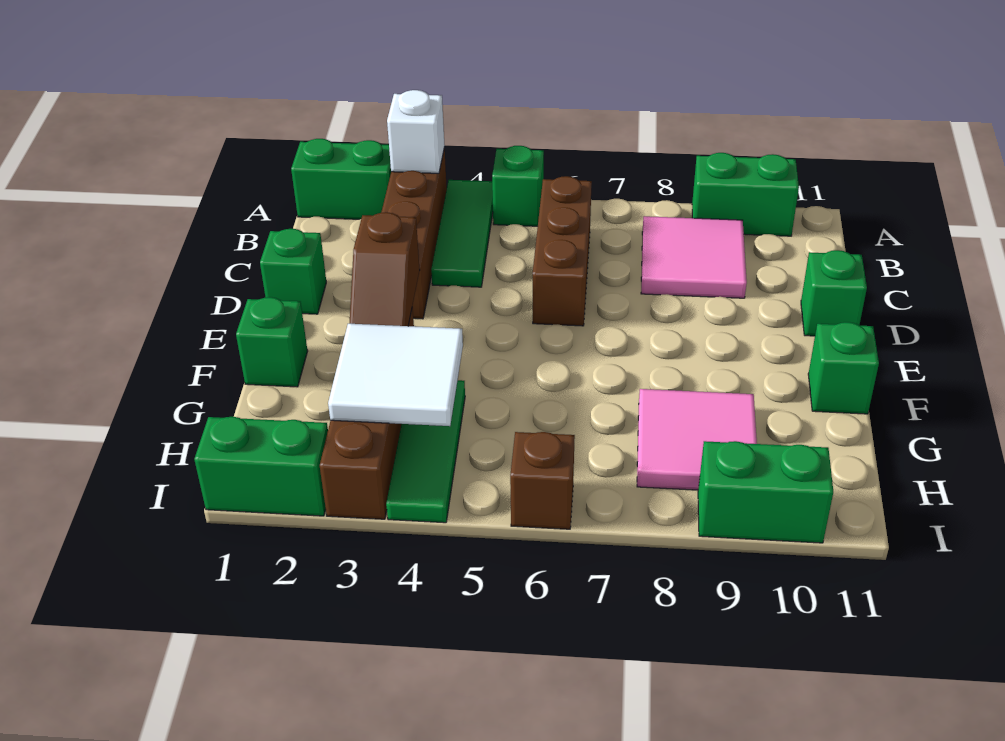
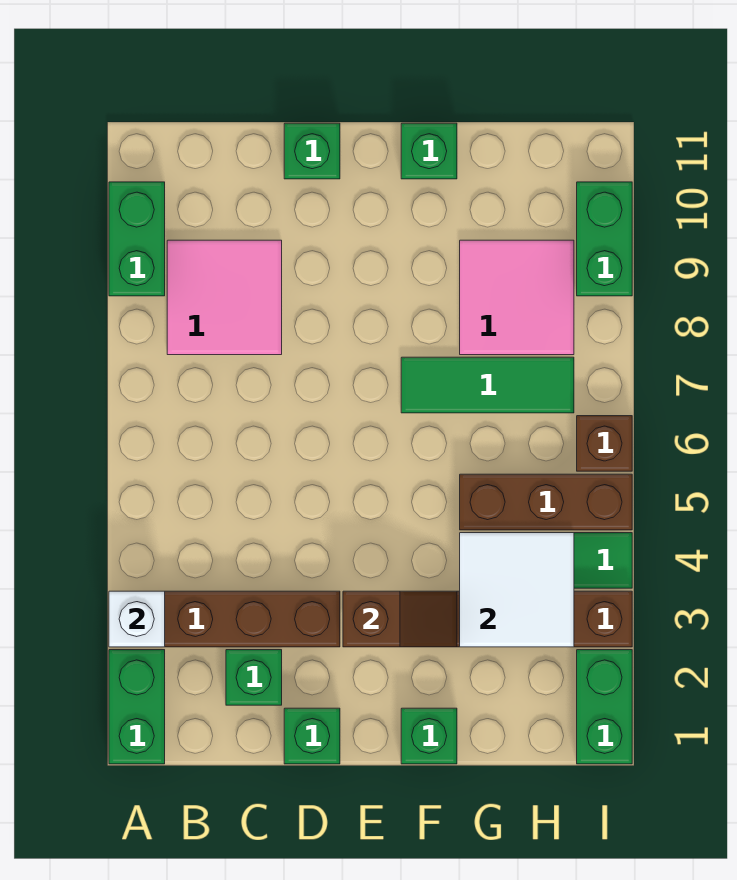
green tile A4:C4 level 1 -> green tile F7:H7 level 1
green brick A5 level 1 -> green brick C2 level 1
brown brick B6:D6 level 1 -> brown brick G5:I5 level 1

